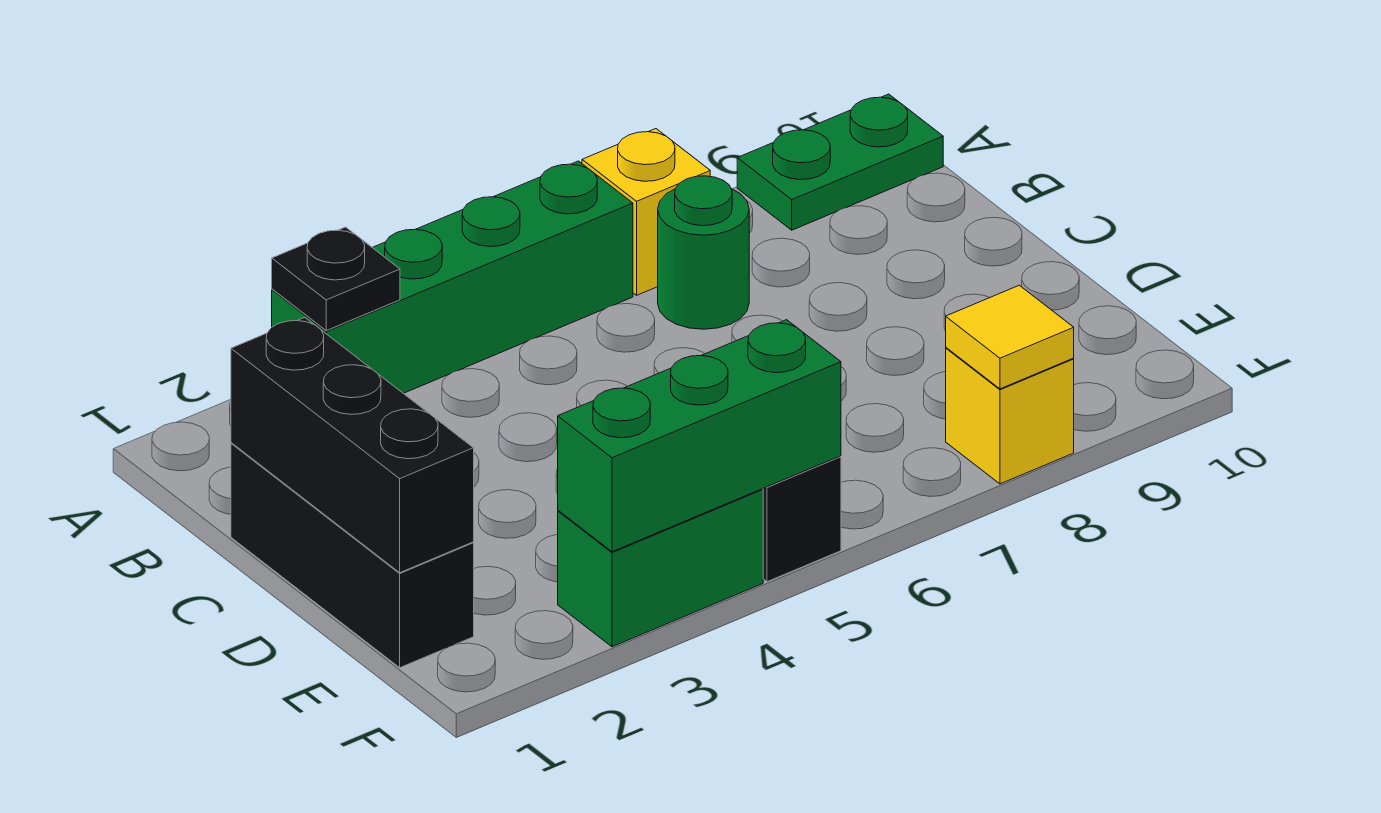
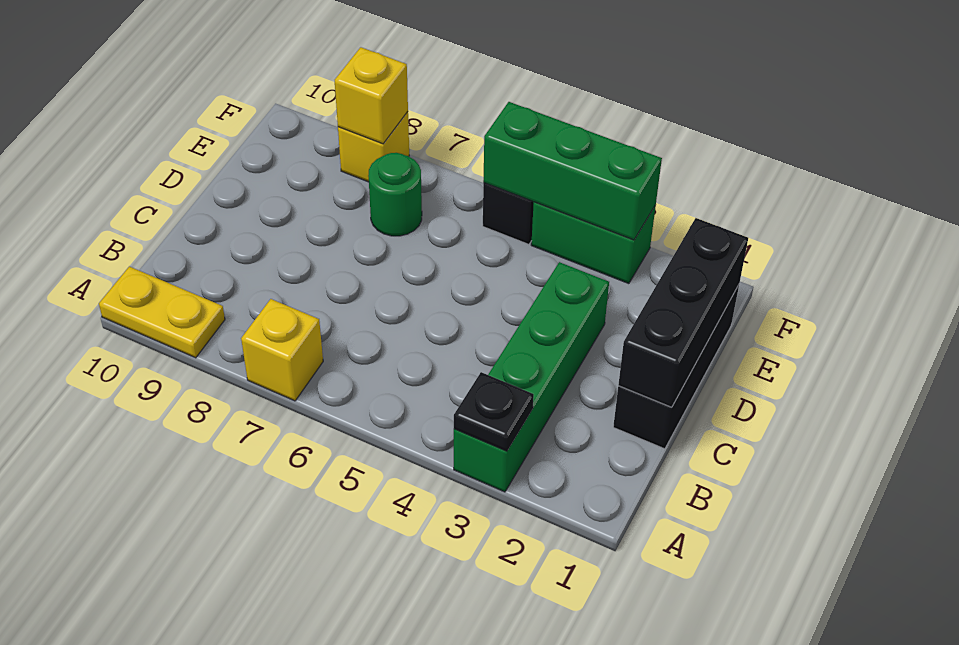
green brick A3:A6 level 1 -> green brick A3:D3 level 1
green plate A9:A10 level 1 -> yellow plate A9:A10 level 1
green round brick B7 level 1 -> green round brick E7 level 1
yellow tile F8 level 2 -> yellow brick F8 level 2

